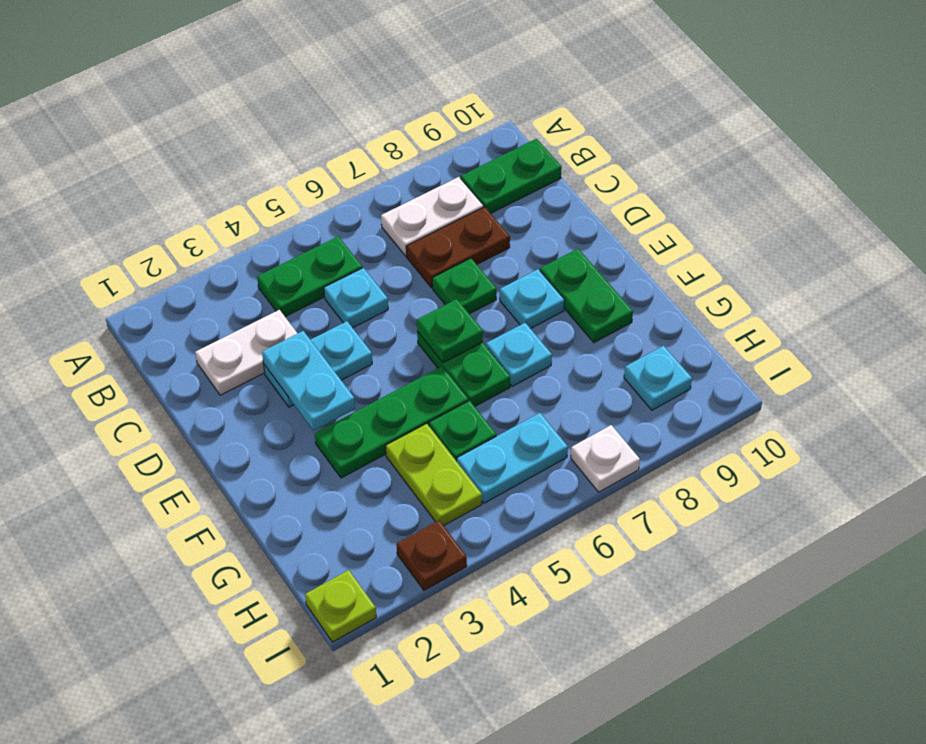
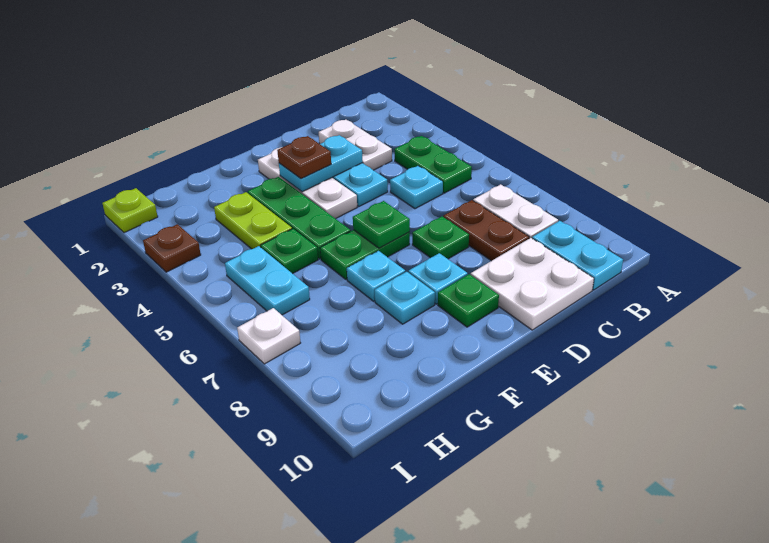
green plate B9:B10 level 1 -> cyan plate B9:B10 level 1
none -> white plate C9:D10 level 1
none -> white plate E2:E4 level 1
none -> brown plate E3 level 3
green plate E9:F9 level 1 -> green plate E9 level 1
lime plate G4:H4 level 1 -> lime plate G3:G4 level 1
cyan plate H9 level 1 -> cyan plate F8 level 1

